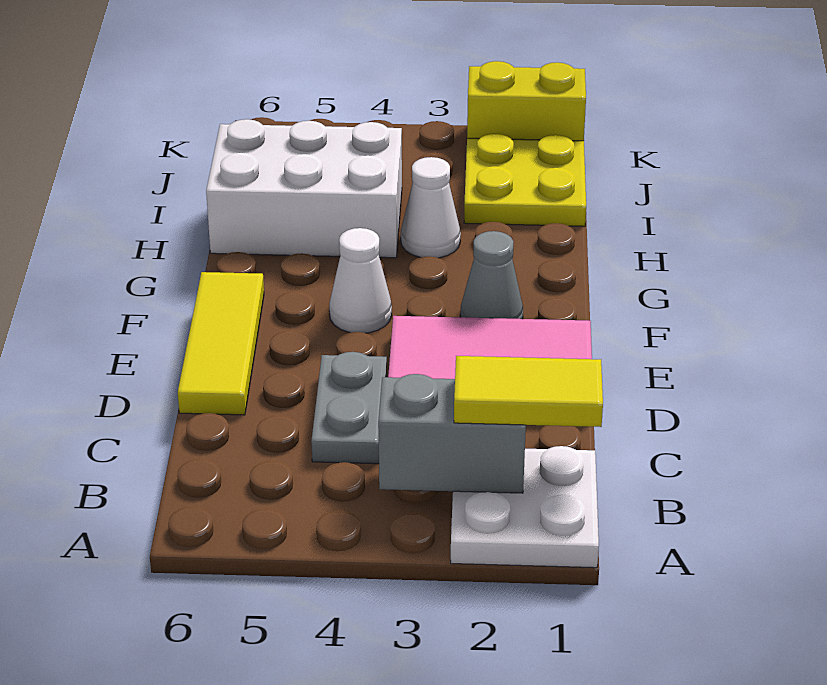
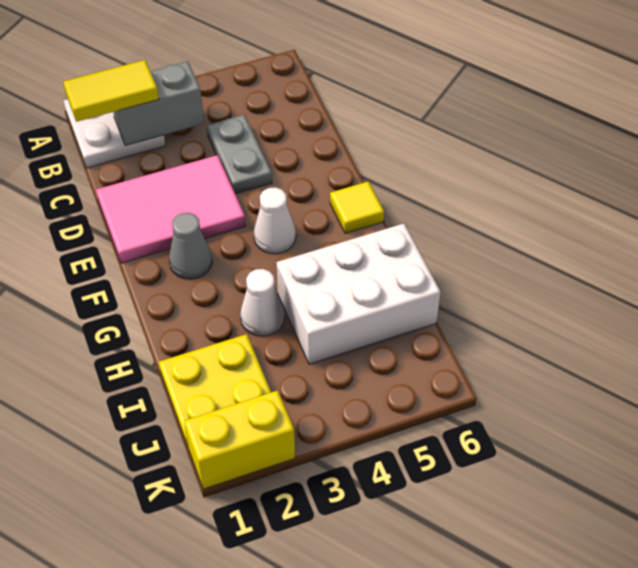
yellow tile D6:F6 level 1 -> yellow tile F6 level 1

